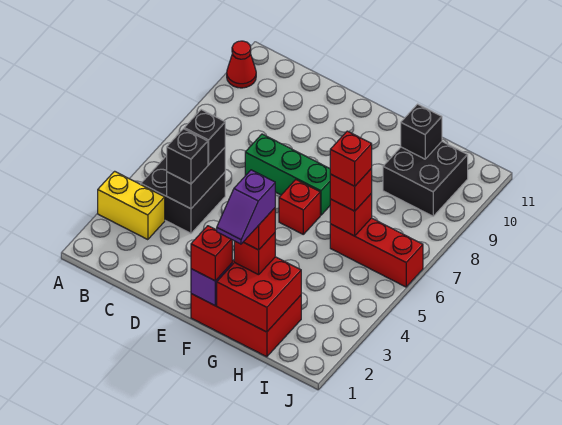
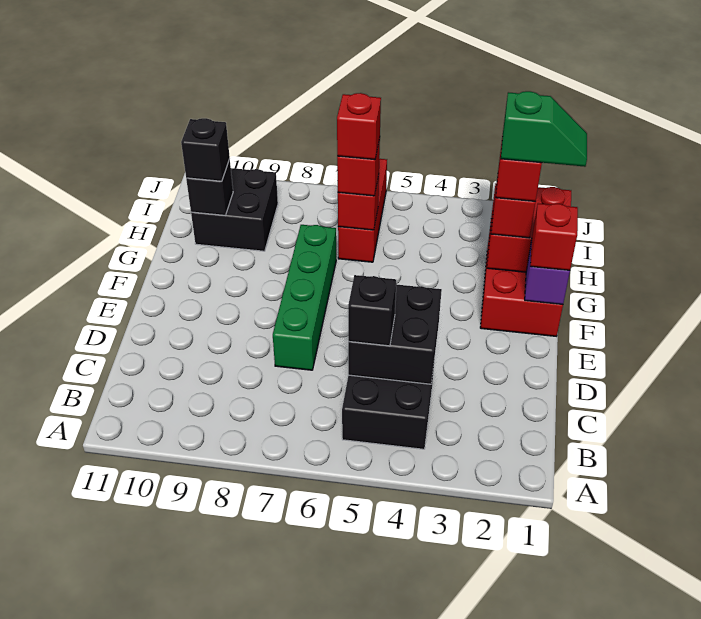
yellow brick A3:B3 level 1 -> none
red cone A10 level 1 -> none
black brick C4:C5 level 2 -> black brick C4:D5 level 2
black brick C4 level 3 -> black brick H10 level 3
green brick D7:F7 level 1 -> green brick D7:G7 level 1
red brick F6 level 1 -> none
purple slope G1:G2 level 5 top 2 -> green slope G1:G2 level 5 top 2

